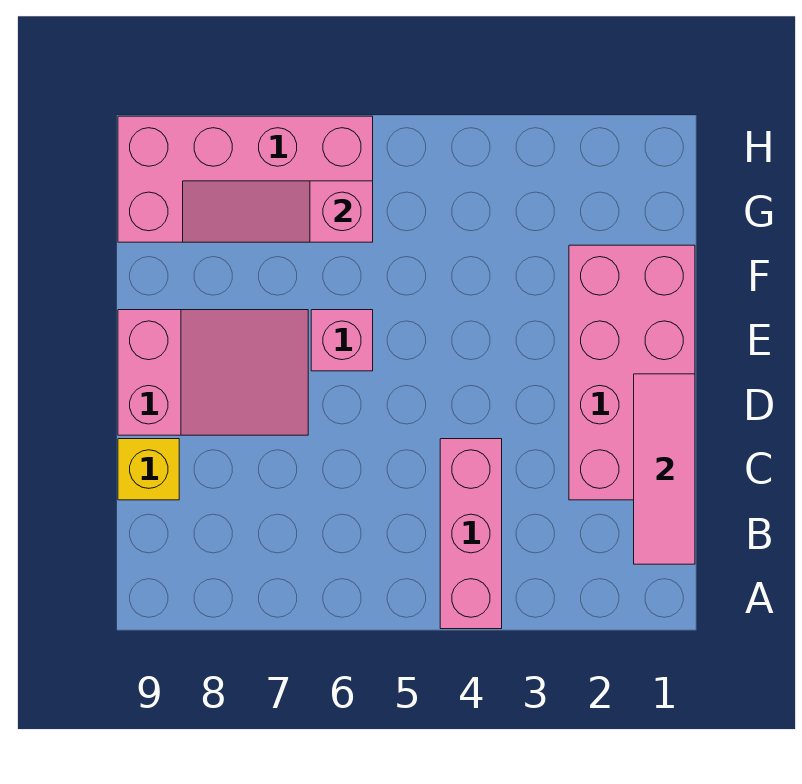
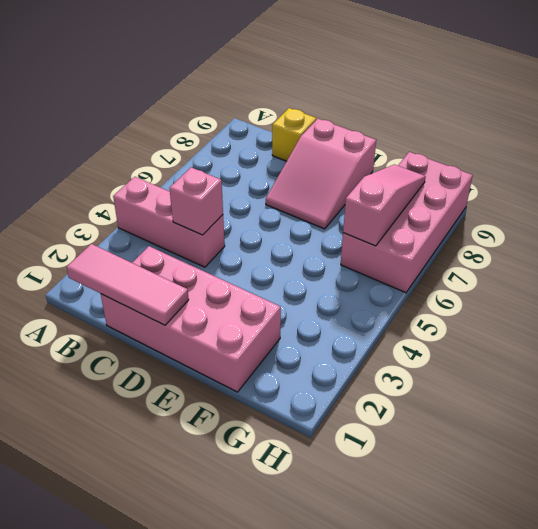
pink brick E6 level 1 -> pink brick C4 level 2

